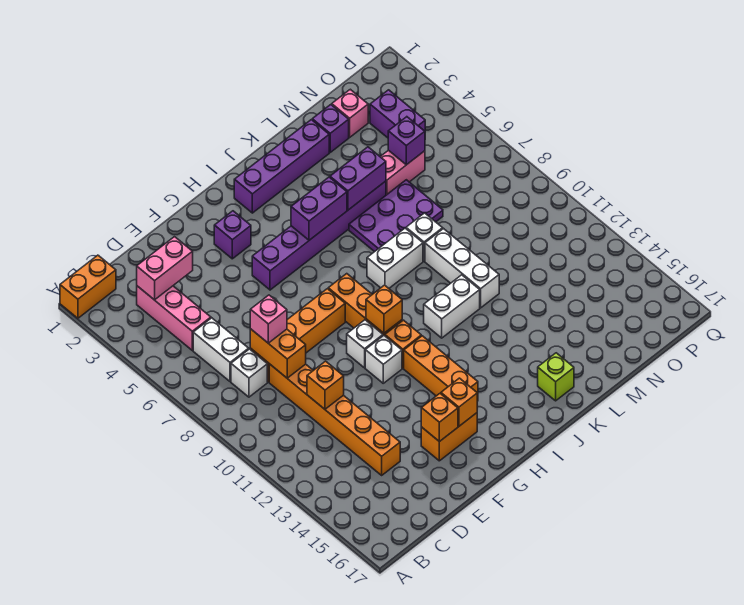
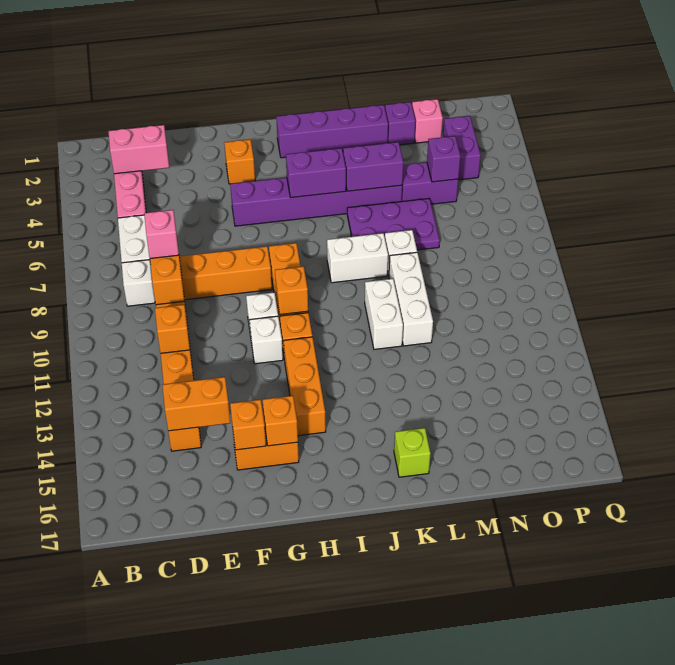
orange brick A1:B1 level 1 -> orange brick D14:E14 level 2
purple brick G3 level 1 -> orange brick G3 level 1
white brick J11:K11 level 1 -> white brick K10:K11 level 1
pink brick M5:N5 level 1 -> purple brick M5:N5 level 1

